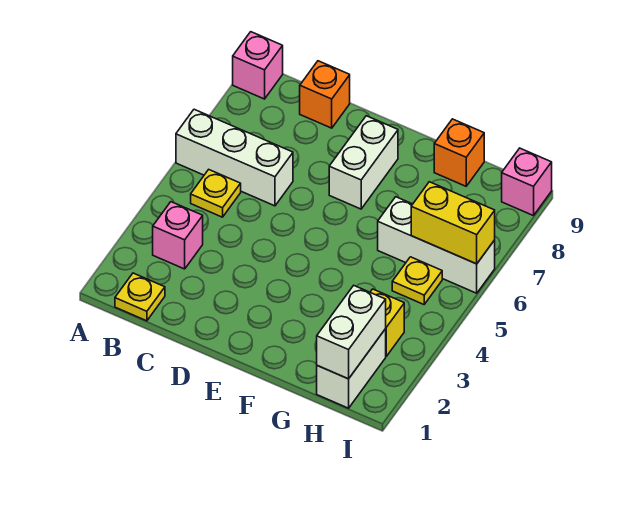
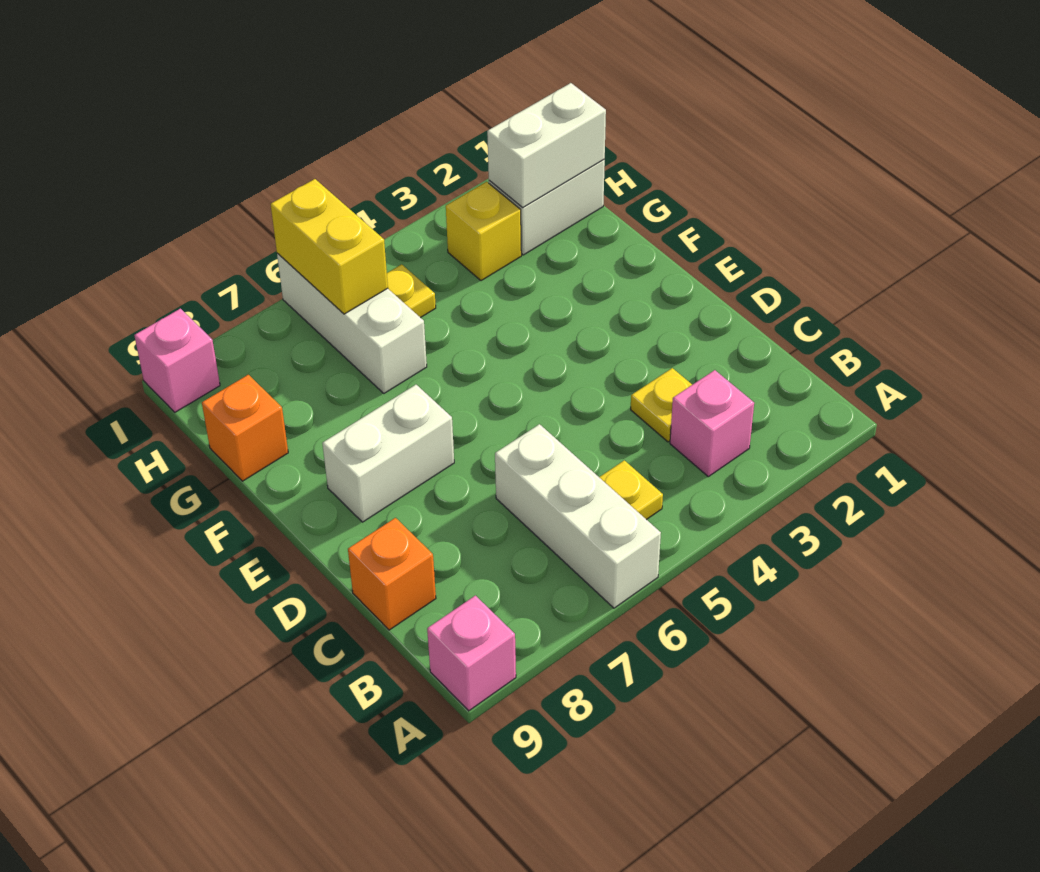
yellow plate B1 level 1 -> yellow plate C3 level 1

